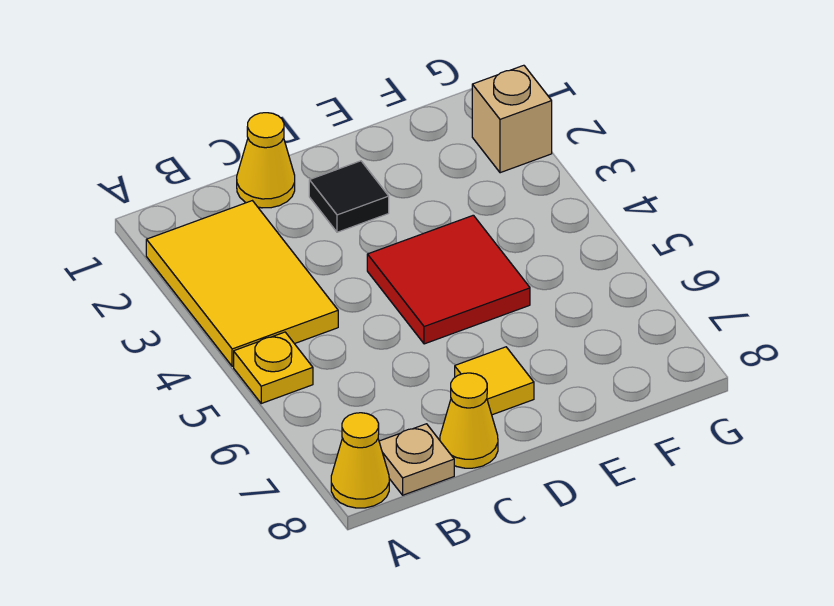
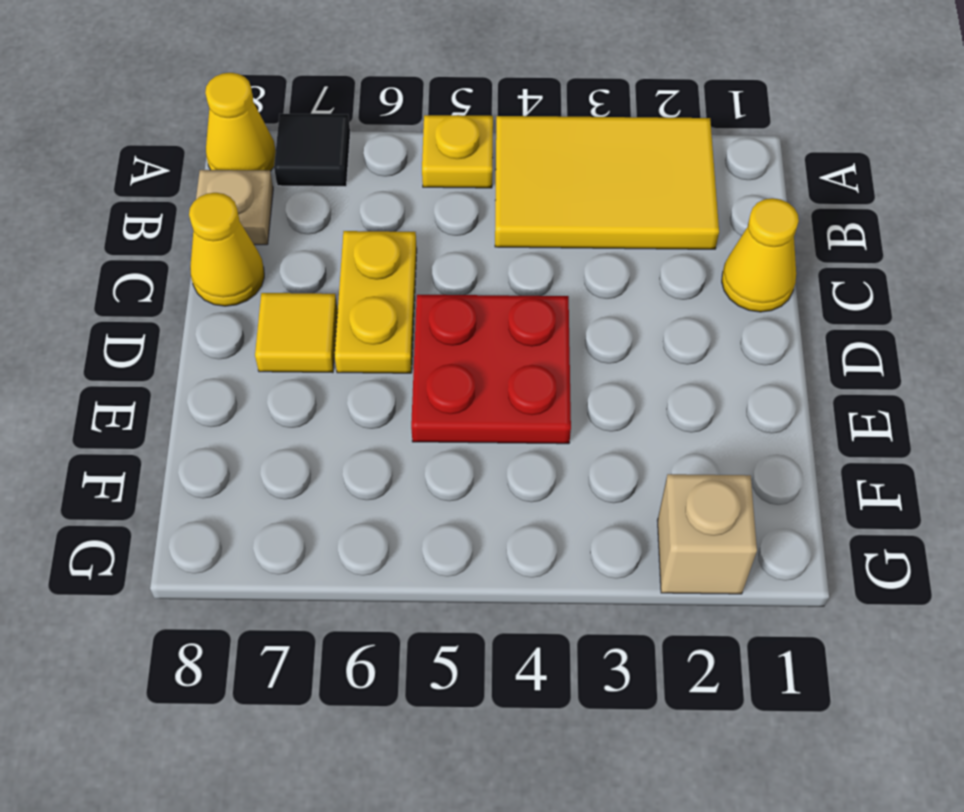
none -> yellow plate C6:D6 level 1
black tile D2 level 1 -> black tile A7 level 1
red tile D4:E5 level 1 -> red plate D4:E5 level 1

